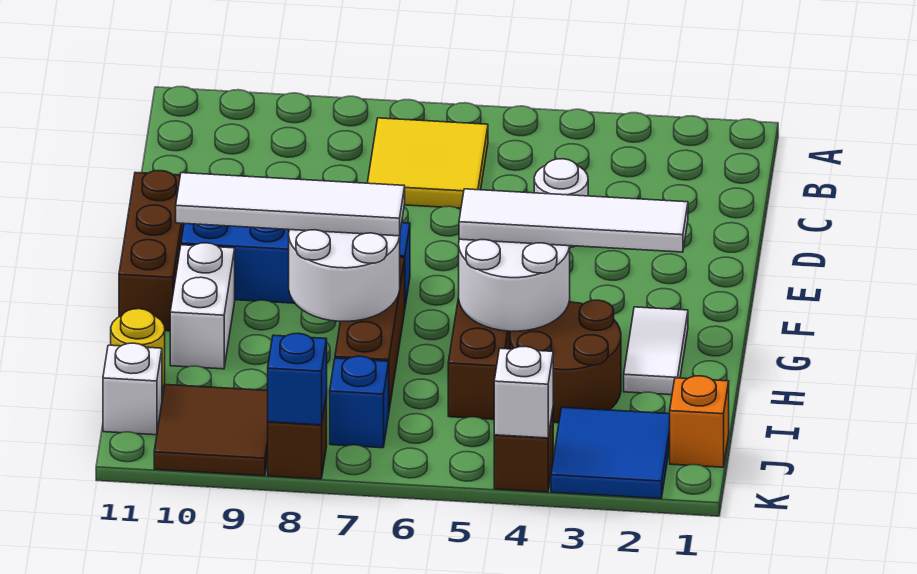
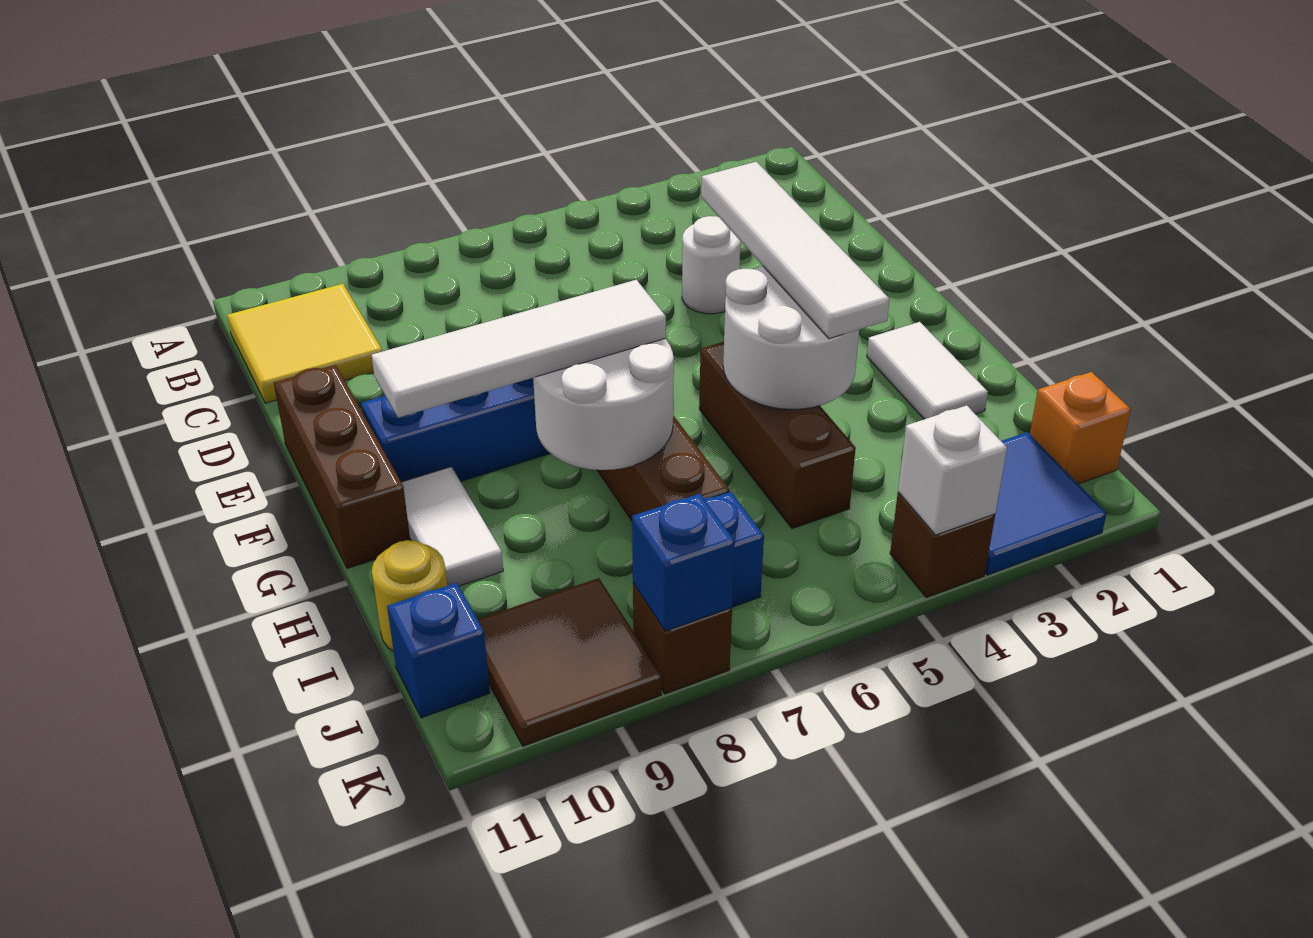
yellow tile B6:C7 level 1 -> yellow tile B10:C11 level 1
white tile G2:G5 level 3 -> white tile E4:H4 level 3
white brick G10:H10 level 1 -> white tile G10:H10 level 1
brown round brick H3:I4 level 1 -> none
white brick J11 level 1 -> blue brick J11 level 1

